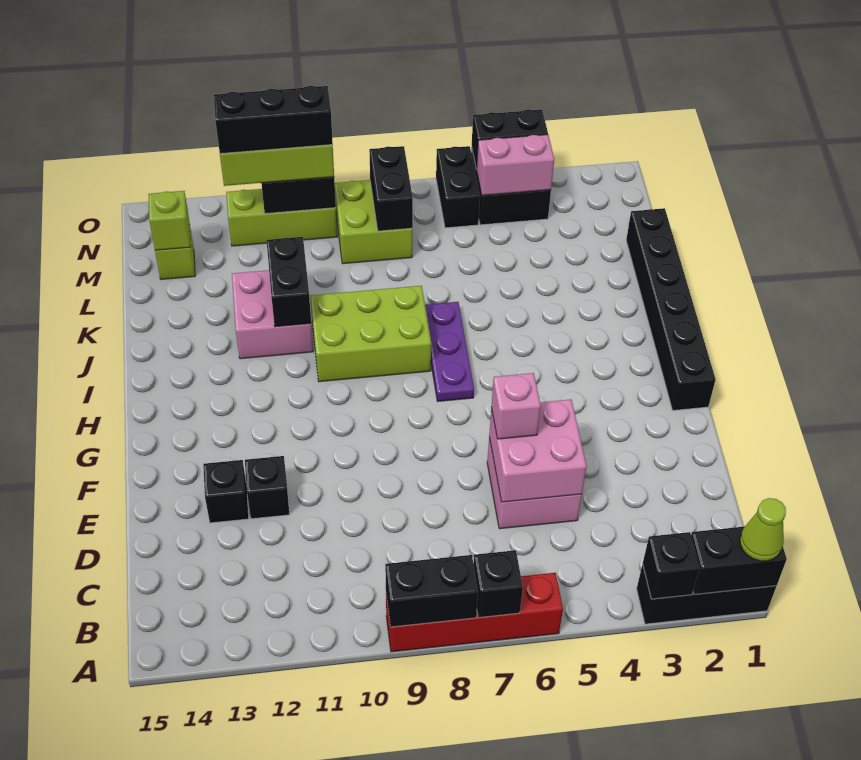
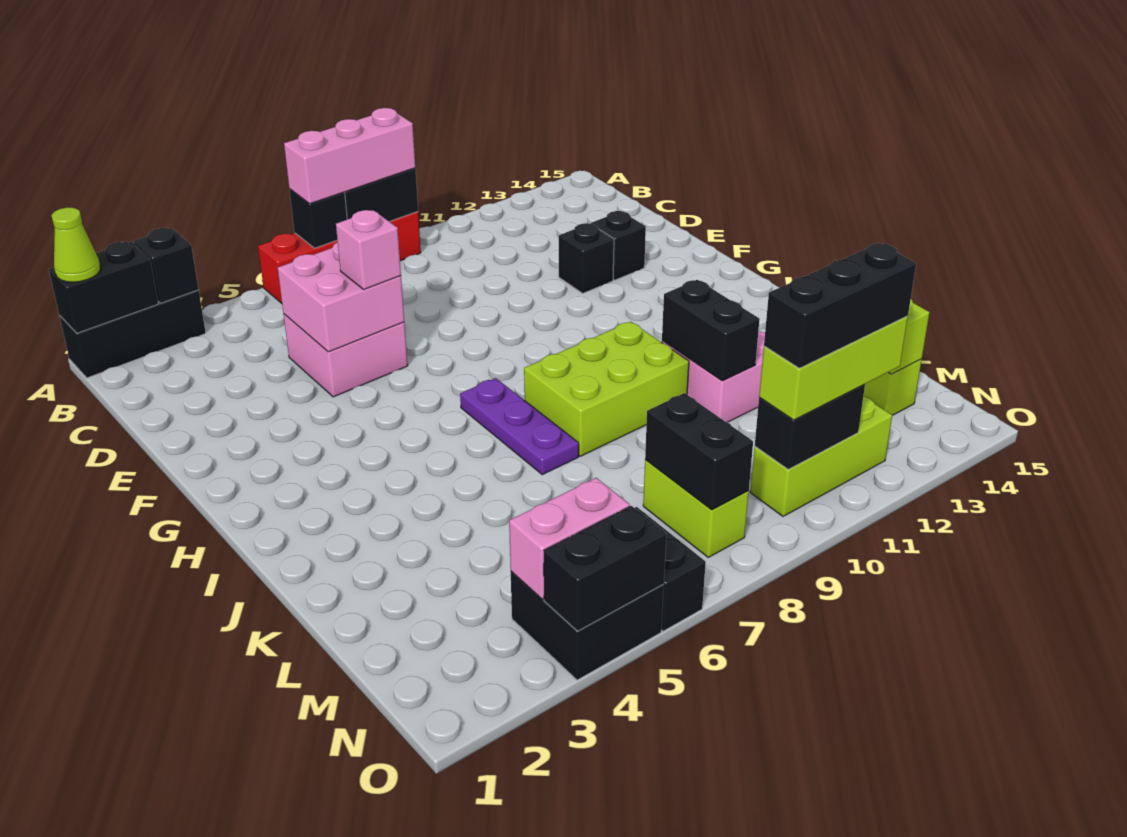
none -> pink brick A7:A9 level 3
black brick G1:L1 level 1 -> none
lime brick M8:N9 level 1 -> lime brick M8:N8 level 1

